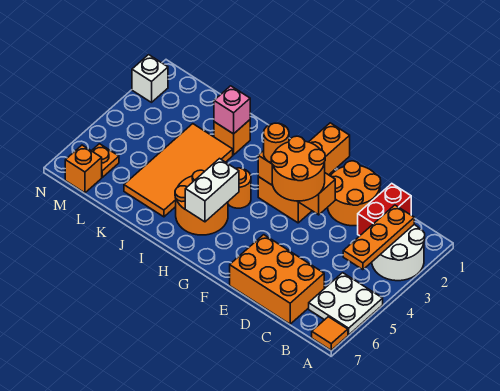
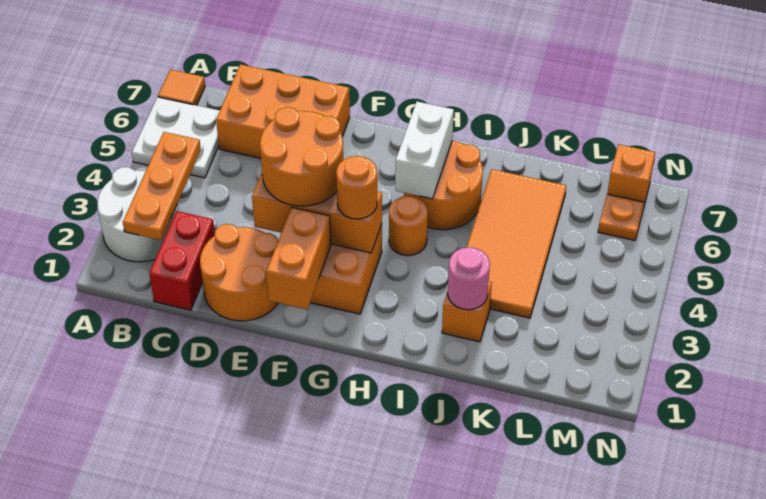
pink brick J2 level 2 -> pink round brick J2 level 2
white brick N2 level 1 -> none

